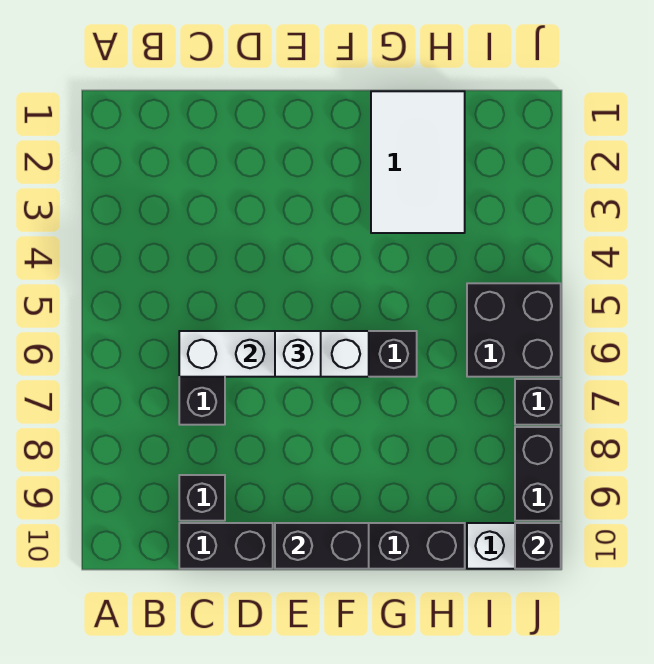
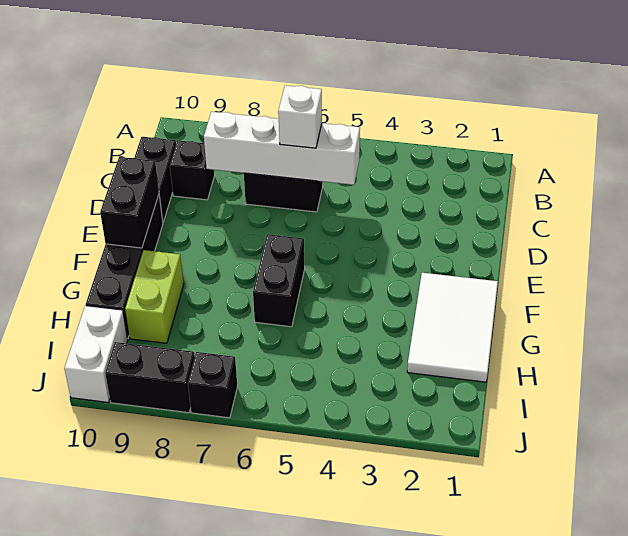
white brick C6:F6 level 2 -> white brick C5:C8 level 2
white brick E6 level 3 -> white brick C6 level 3
white tile G1:H3 level 1 -> white tile F1:H2 level 1
none -> lime brick G9:H9 level 1
black brick I5:J6 level 1 -> none
black brick J10 level 2 -> none

